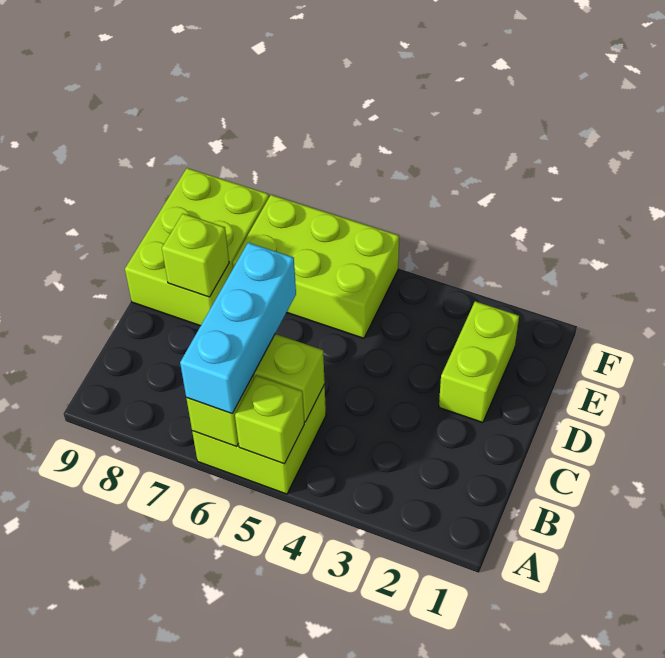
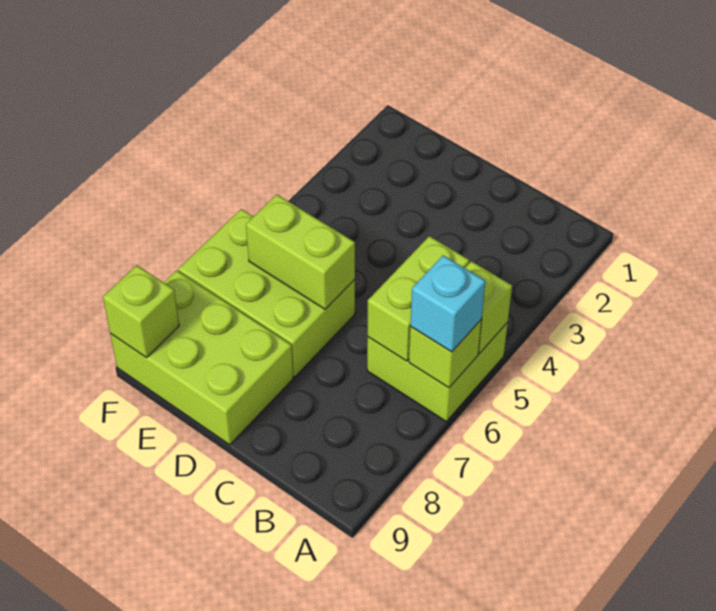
cyan brick A6:C6 level 3 -> cyan brick A6 level 3
lime brick D2:E2 level 1 -> lime brick D6:E6 level 2
lime brick D8 level 2 -> lime brick F9 level 2
lime brick E5:F7 level 1 -> lime brick D6:F7 level 1

